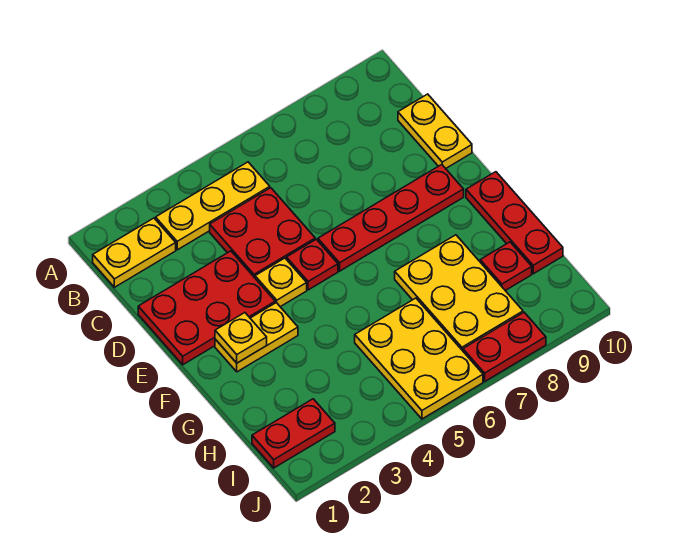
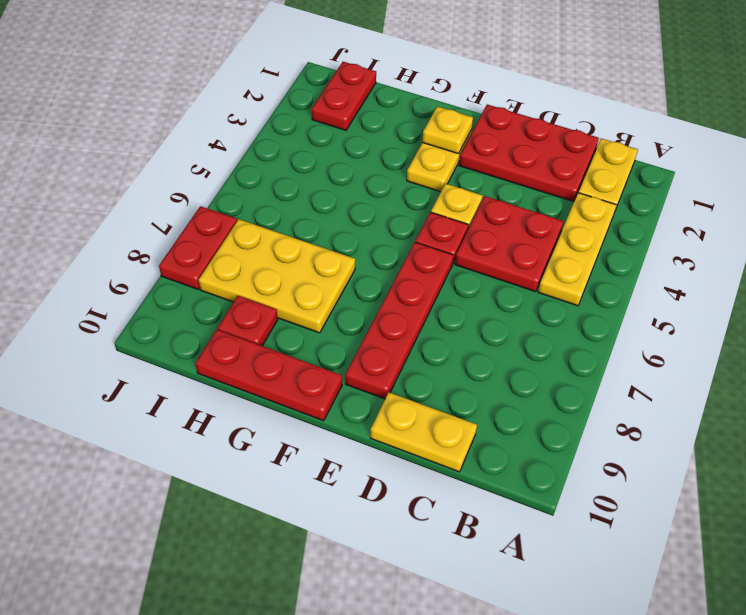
red plate D1:E3 level 1 -> red plate C1:E2 level 1
yellow plate H5:J6 level 1 -> none

